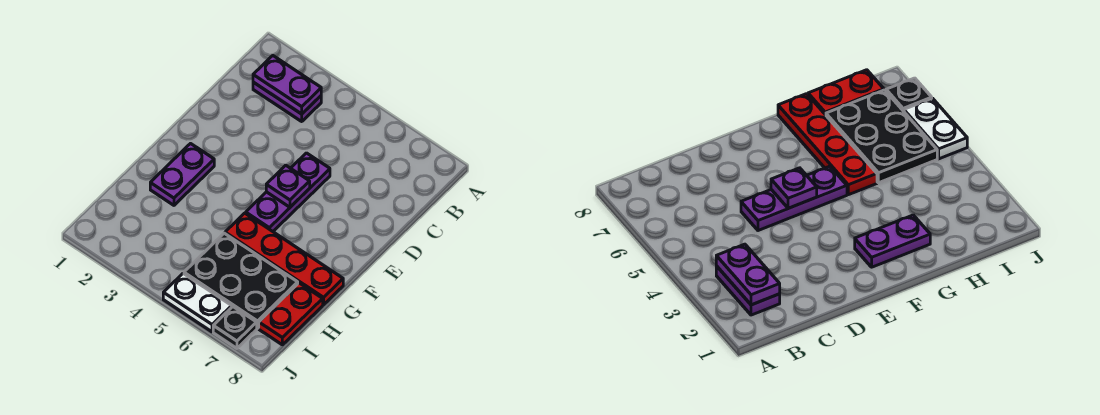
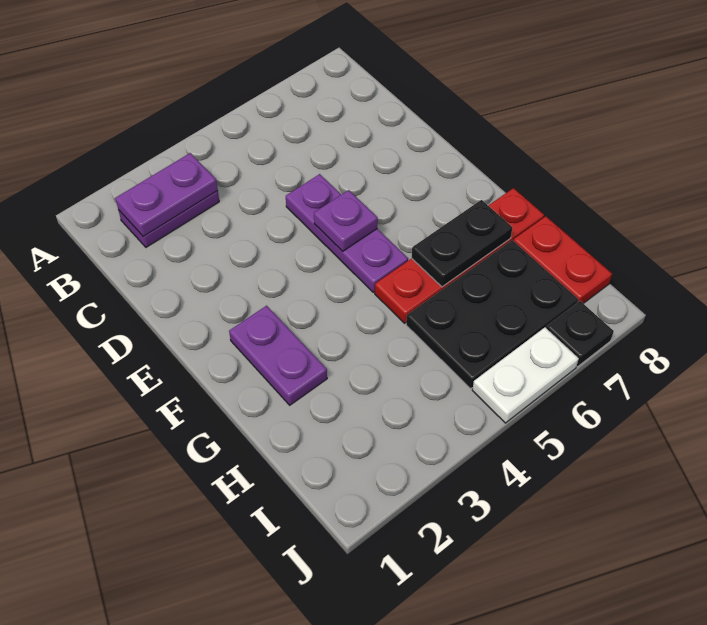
none -> black plate G6:G7 level 2

